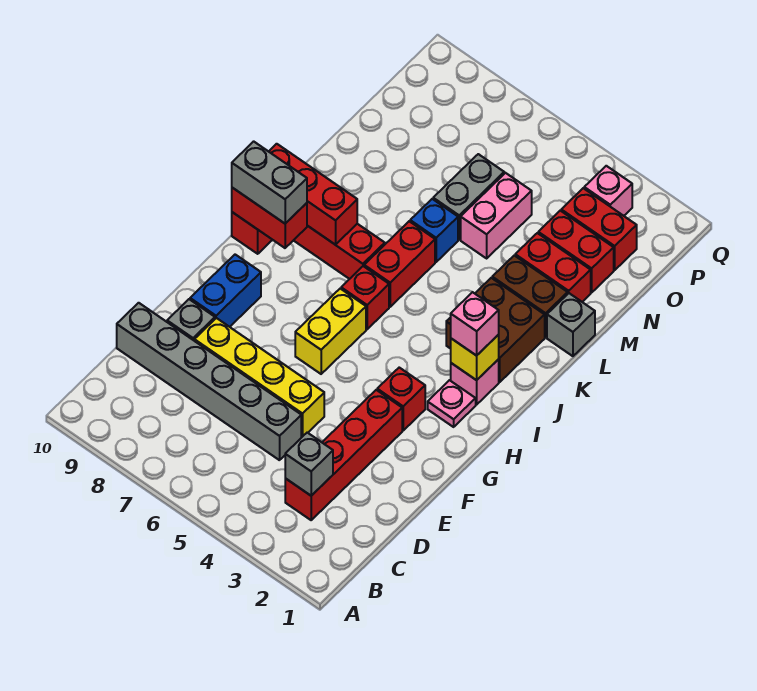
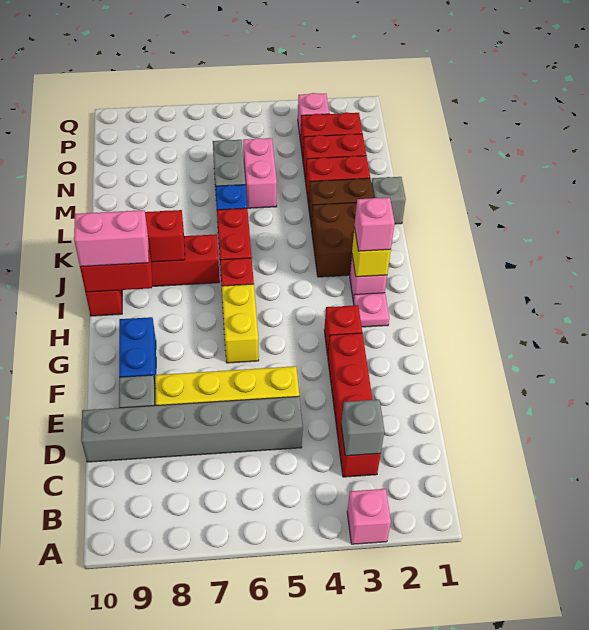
none -> pink brick A3 level 1
grey brick I9:I10 level 3 -> pink brick I9:I10 level 3

